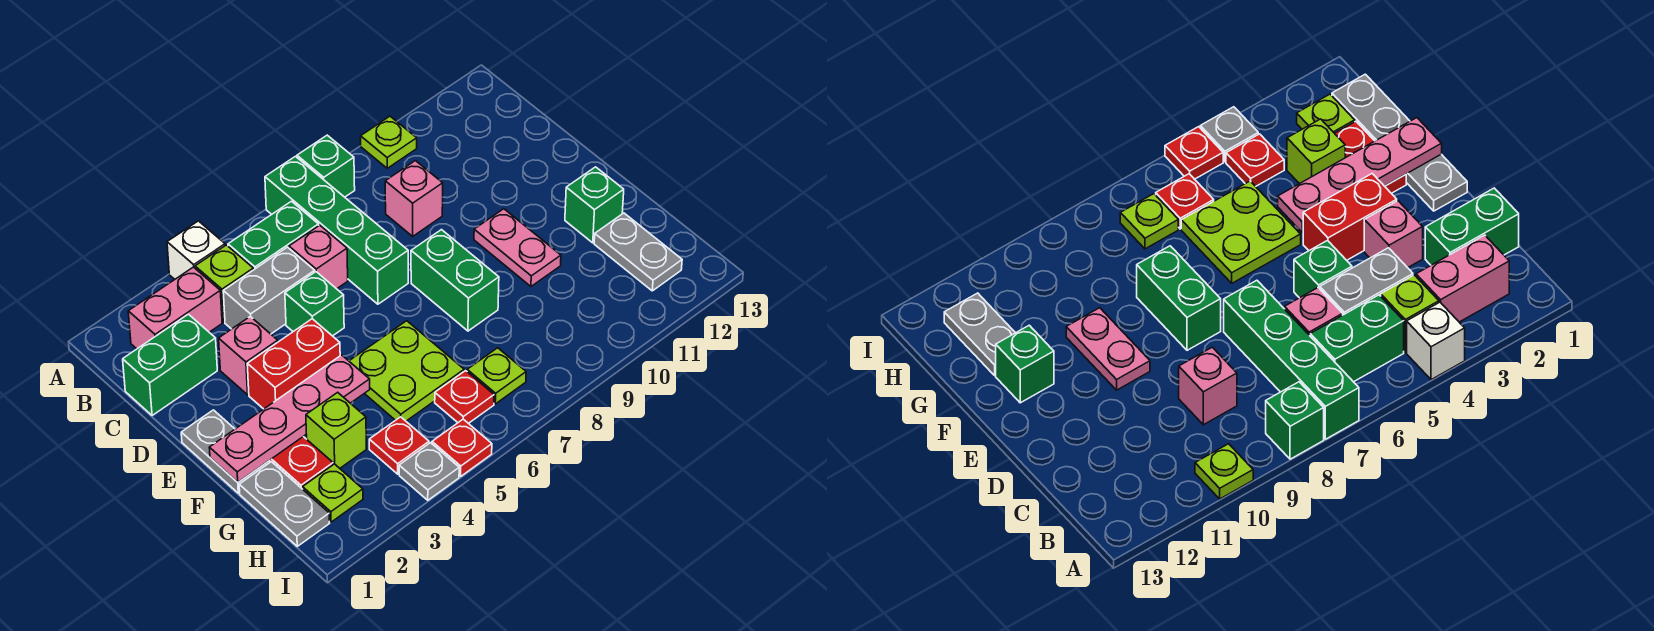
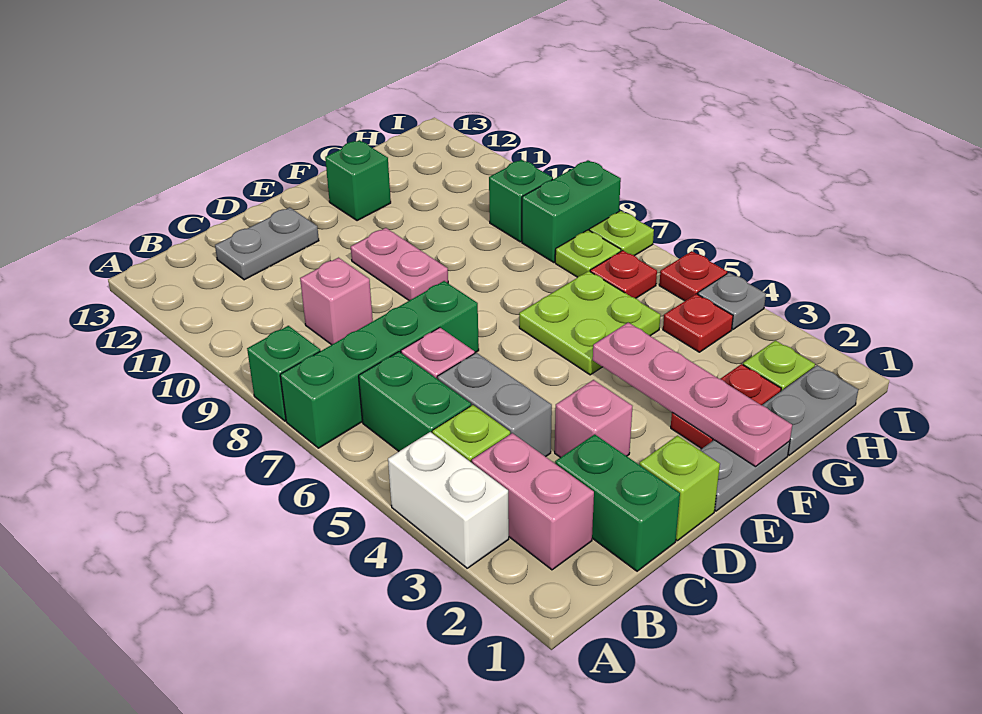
white brick A4 level 1 -> white brick A3:A4 level 1
lime plate A10 level 1 -> lime plate I7 level 1
green brick D5 level 1 -> green brick H9 level 1
red brick E3:E4 level 1 -> none
green brick E8:F8 level 1 -> green brick H8:I8 level 1
pink plate E10:F10 level 1 -> pink plate E9:E10 level 1
lime brick G3 level 1 -> lime brick D1 level 1
grey plate G12:H12 level 1 -> grey plate C12:D12 level 1

